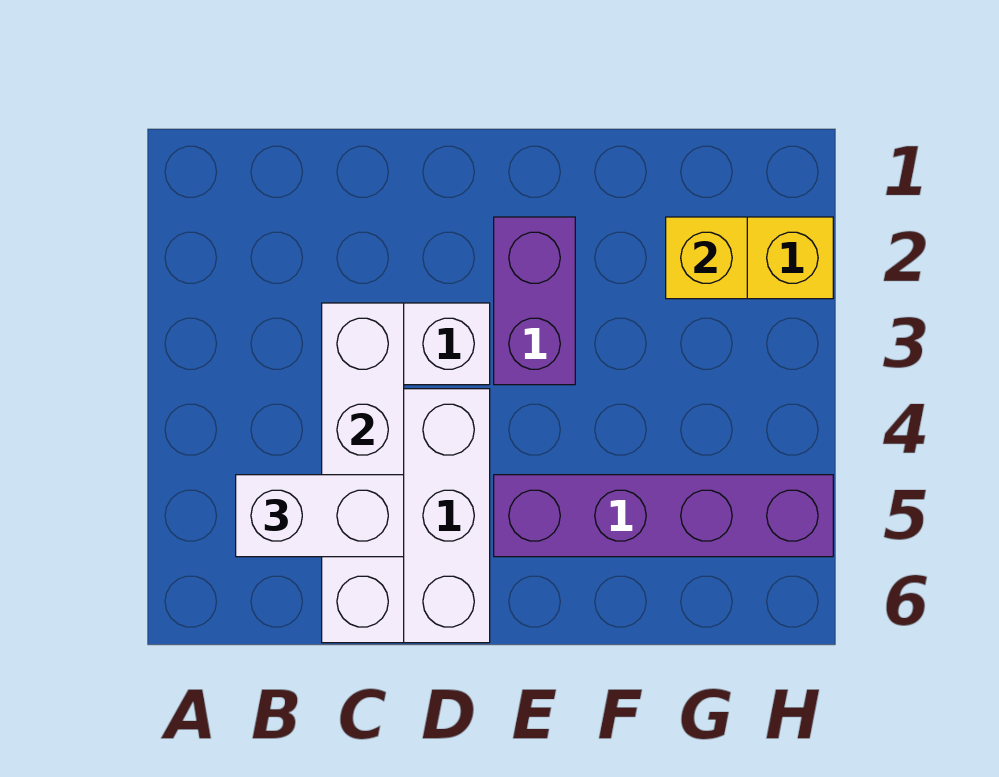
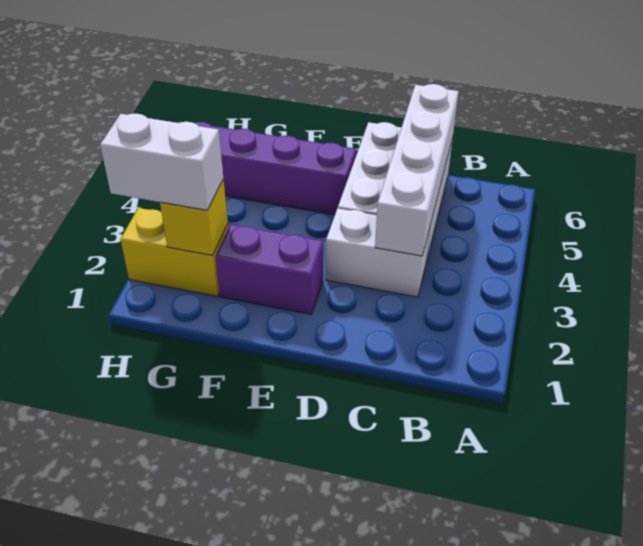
white brick B5:C5 level 3 -> white brick G2:H2 level 3
purple brick E2:E3 level 1 -> purple brick E2:F2 level 1

